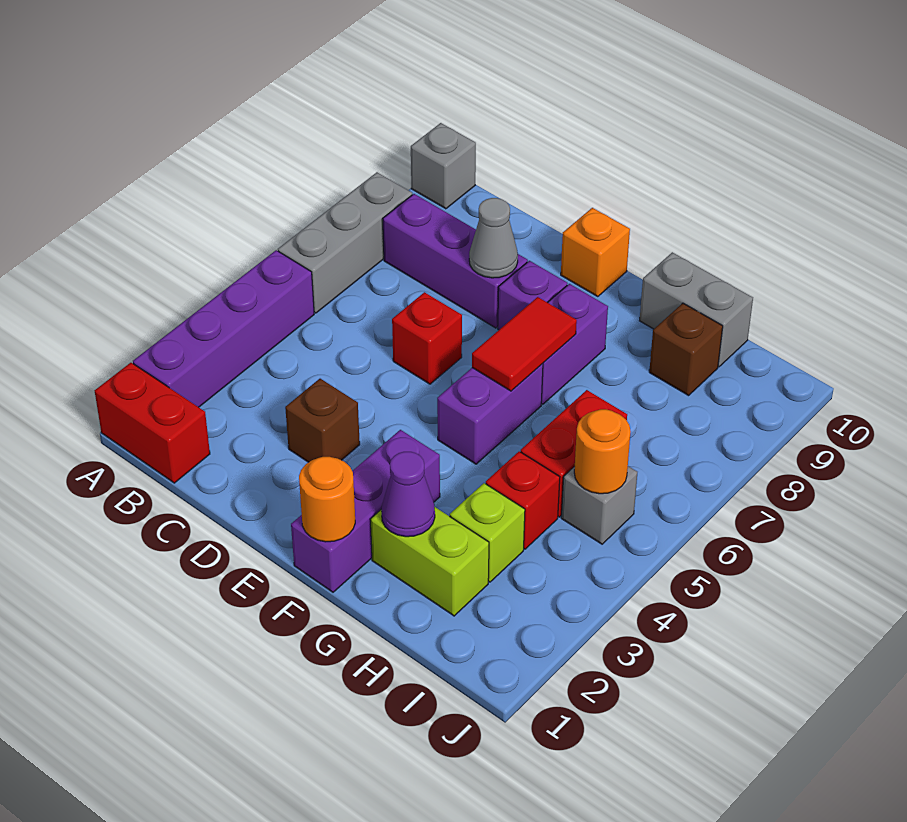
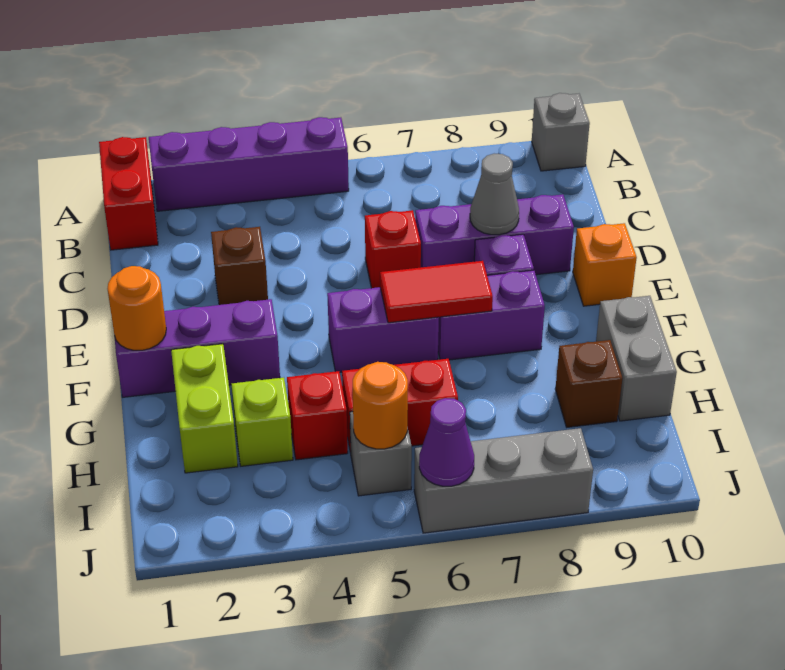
grey brick A6:A8 level 1 -> grey brick J6:J8 level 1
purple brick B8:D8 level 1 -> purple brick D7:D9 level 1
purple cone G2 level 2 -> purple cone J6 level 2

